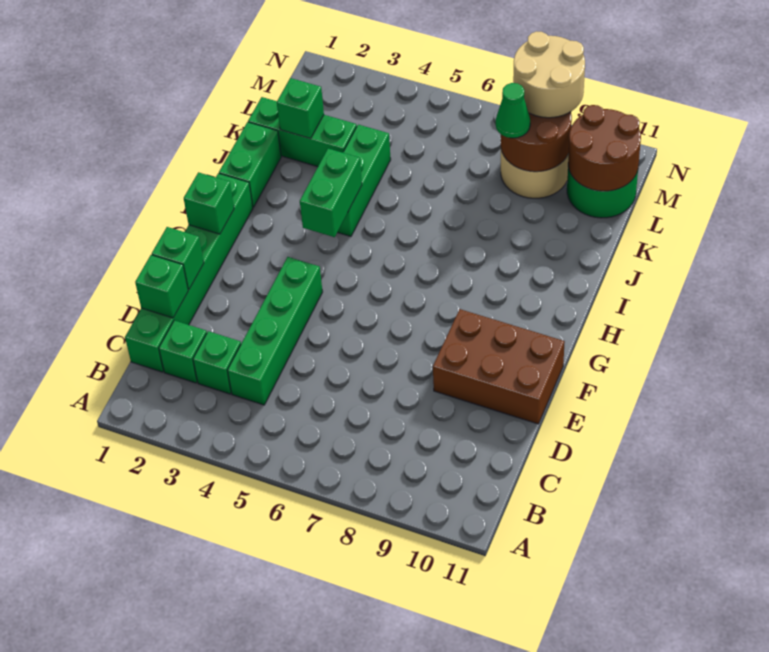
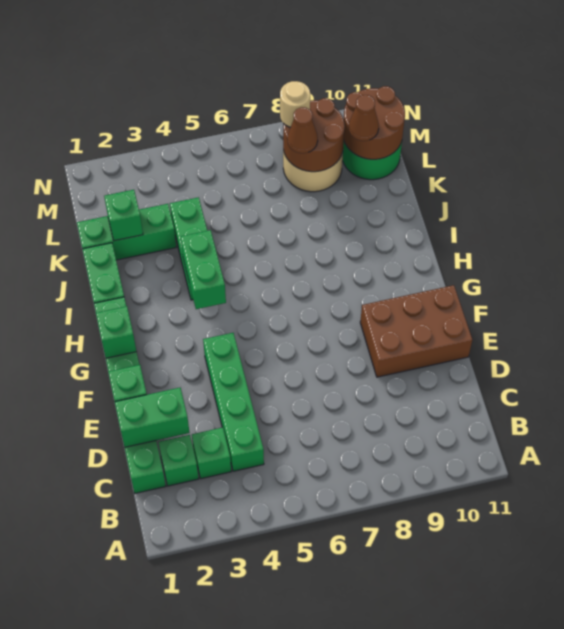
green brick D1 level 2 -> green brick D1:D2 level 2
green cone L8 level 3 -> brown cone L8 level 3
none -> brown cone L10 level 3
tan round brick M8:N9 level 3 -> tan round brick M8 level 3

